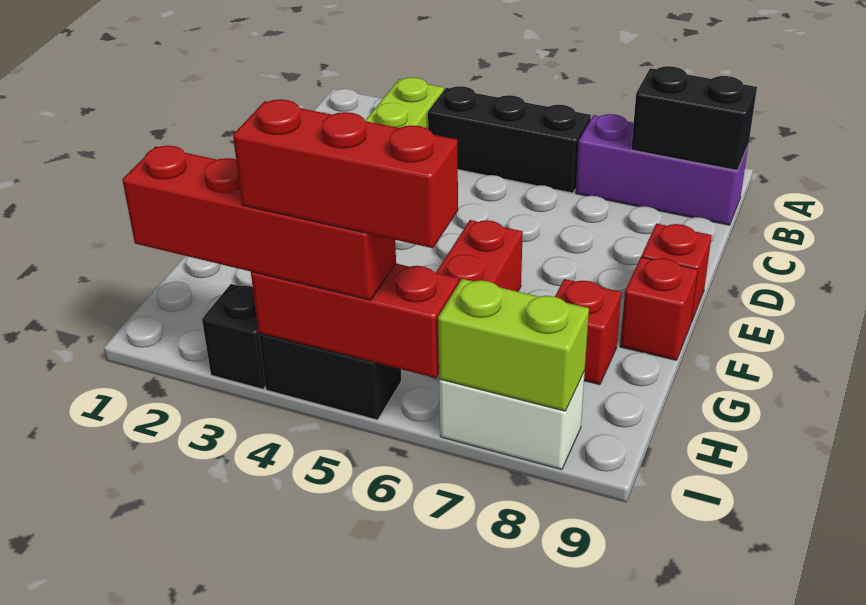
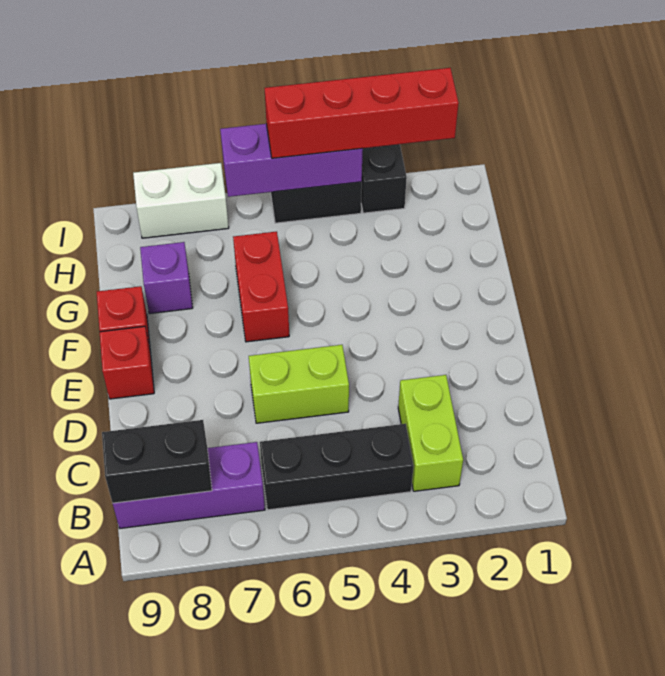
red brick G8 level 1 -> purple brick G8 level 1
red brick I4:I6 level 2 -> purple brick I4:I6 level 2
red brick I4:I6 level 4 -> none
lime brick I7:I8 level 2 -> lime brick D5:D6 level 1

